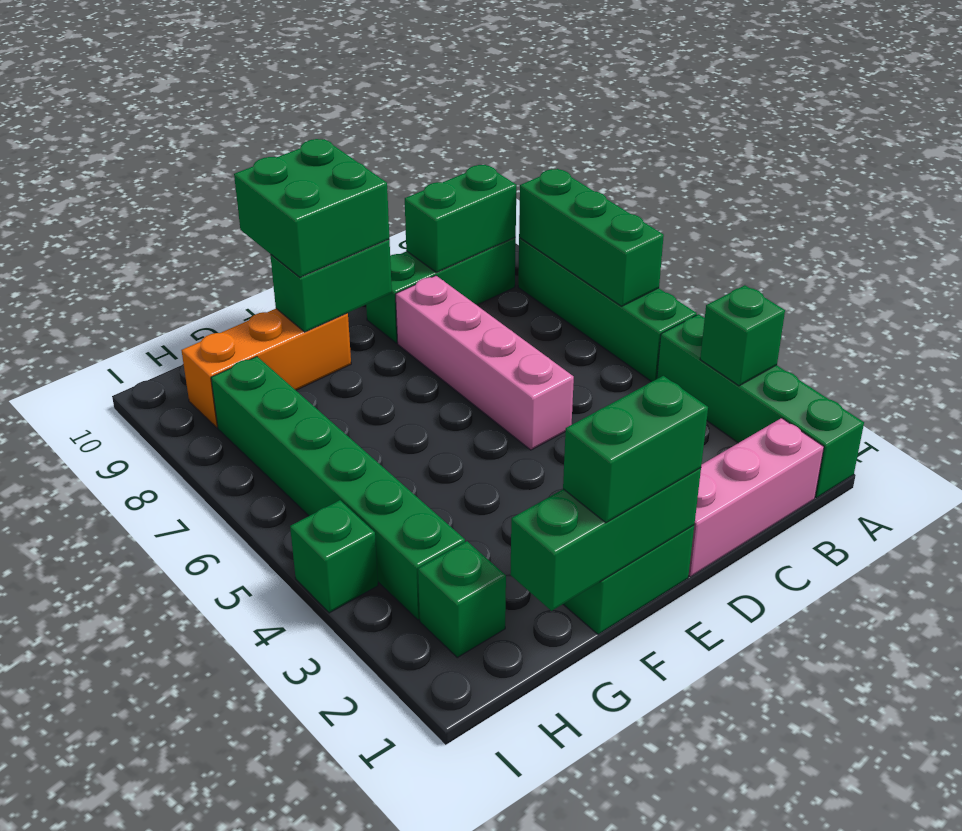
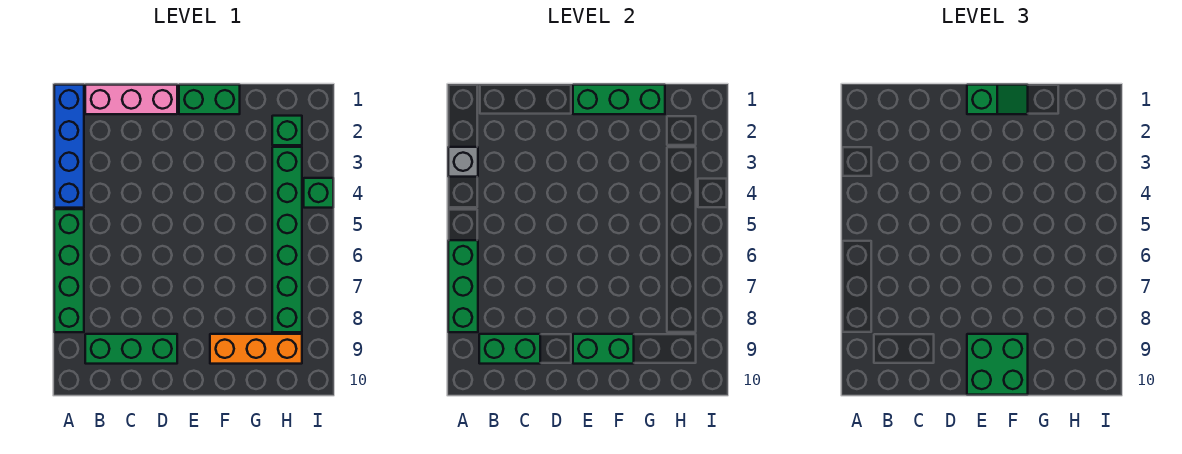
green brick A1:A4 level 1 -> blue brick A1:A4 level 1
green brick A3 level 2 -> grey brick A3 level 2
pink brick D5:D8 level 1 -> none
green brick E1:F1 level 3 -> green slope E1:F1 level 3 top E

